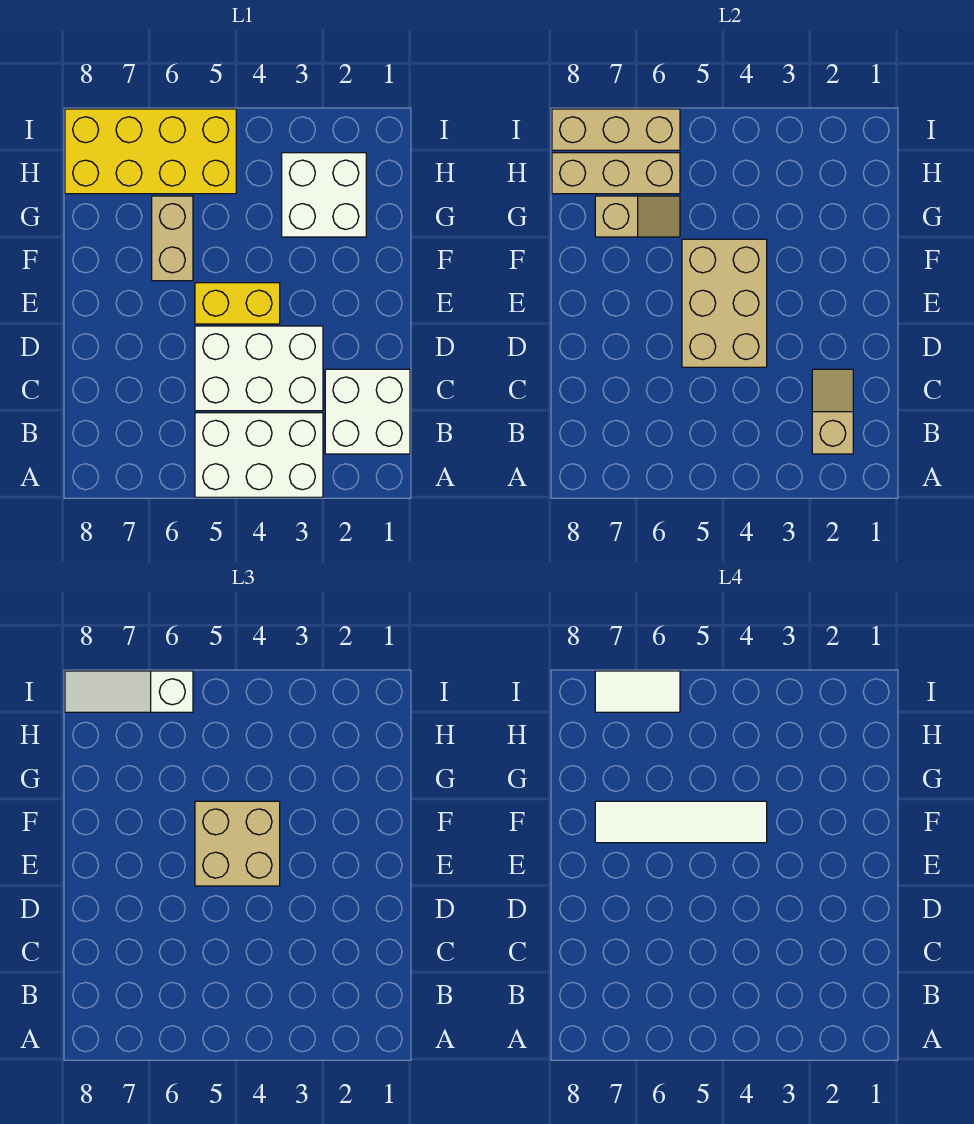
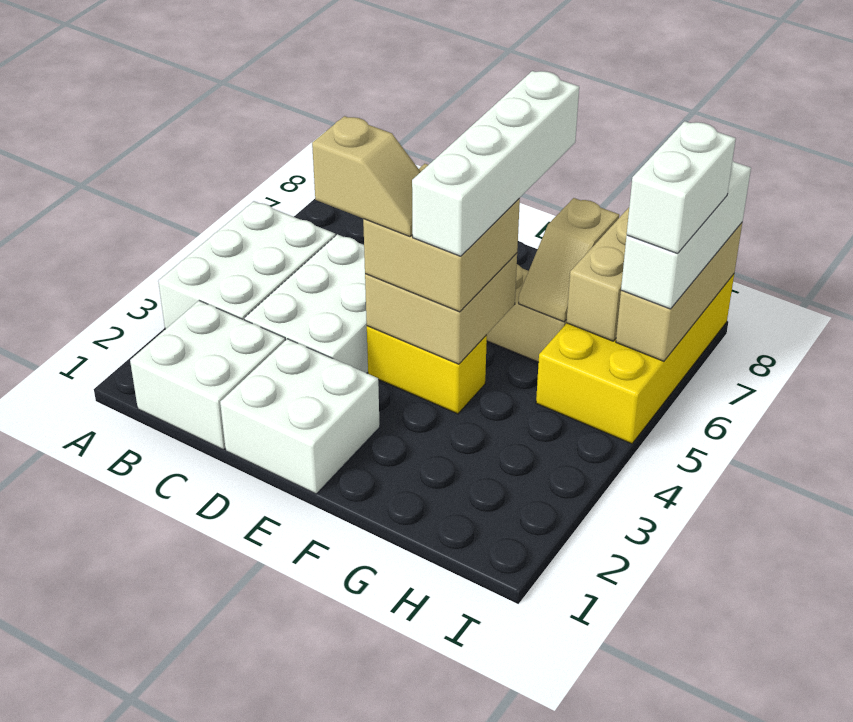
tan slope B2:C2 level 2 top B -> tan slope D4:E4 level 4 top D
tan brick D4:F5 level 2 -> tan brick E4:F5 level 2
yellow brick E4:E5 level 1 -> yellow brick E4:F4 level 1
white tile F4:F7 level 4 -> white brick F4:F7 level 4
white brick G2:H3 level 1 -> white brick D1:E2 level 1
white slope I6:I8 level 3 top 6 -> white brick I6:I8 level 3
white tile I6:I7 level 4 -> white brick I6:I7 level 4

